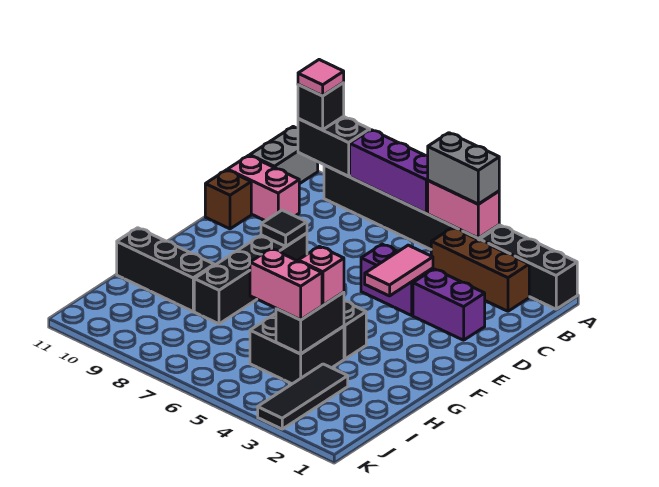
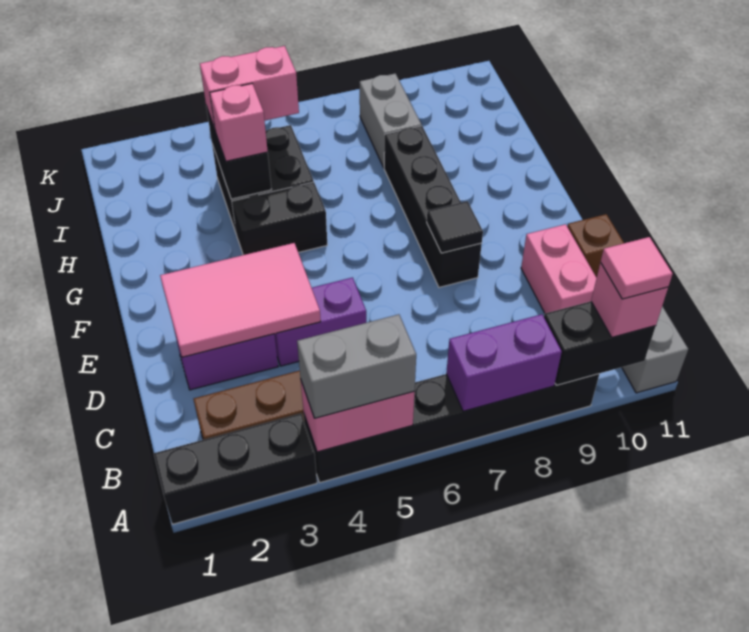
purple brick A6:A8 level 2 -> purple brick A7:A8 level 2
black brick A10 level 3 -> pink brick A10 level 3
pink brick C10:C11 level 1 -> pink brick C10:D10 level 1
pink tile D4:E4 level 2 -> pink tile D2:E4 level 2
black brick H9:H11 level 1 -> none
black tile I3:K3 level 1 -> none
none -> grey brick I8:J8 level 1

